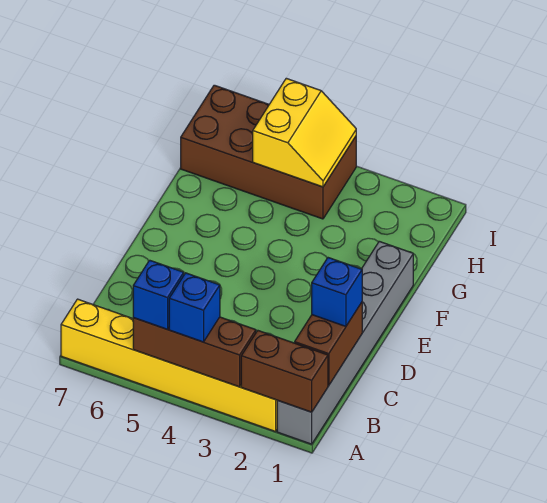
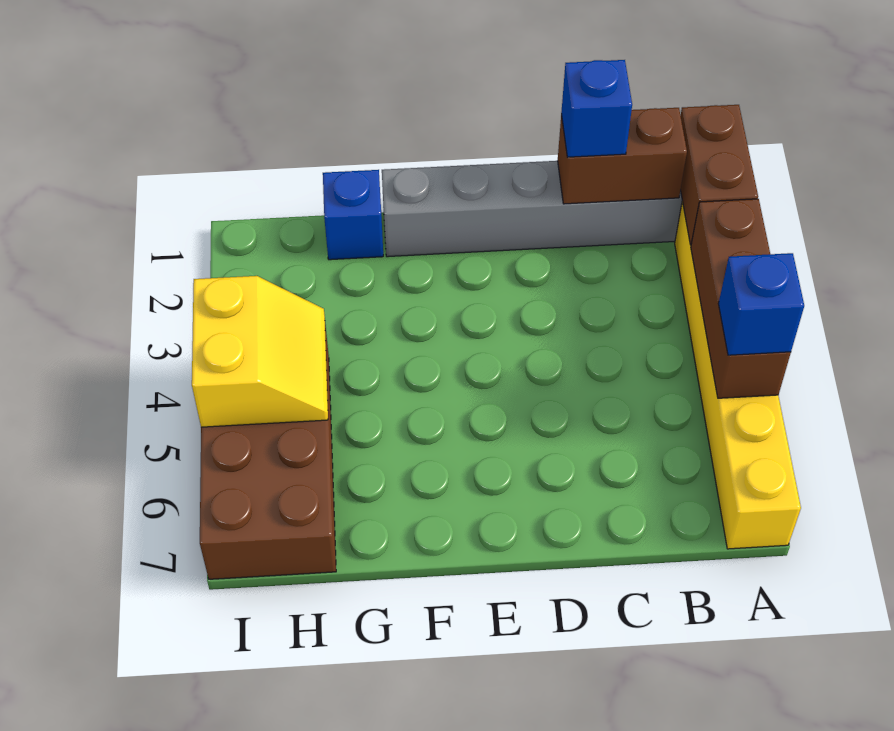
blue brick A4 level 3 -> blue brick G1 level 1
yellow slope H4:I5 level 2 top 5 -> yellow slope H4:I5 level 2 top I

